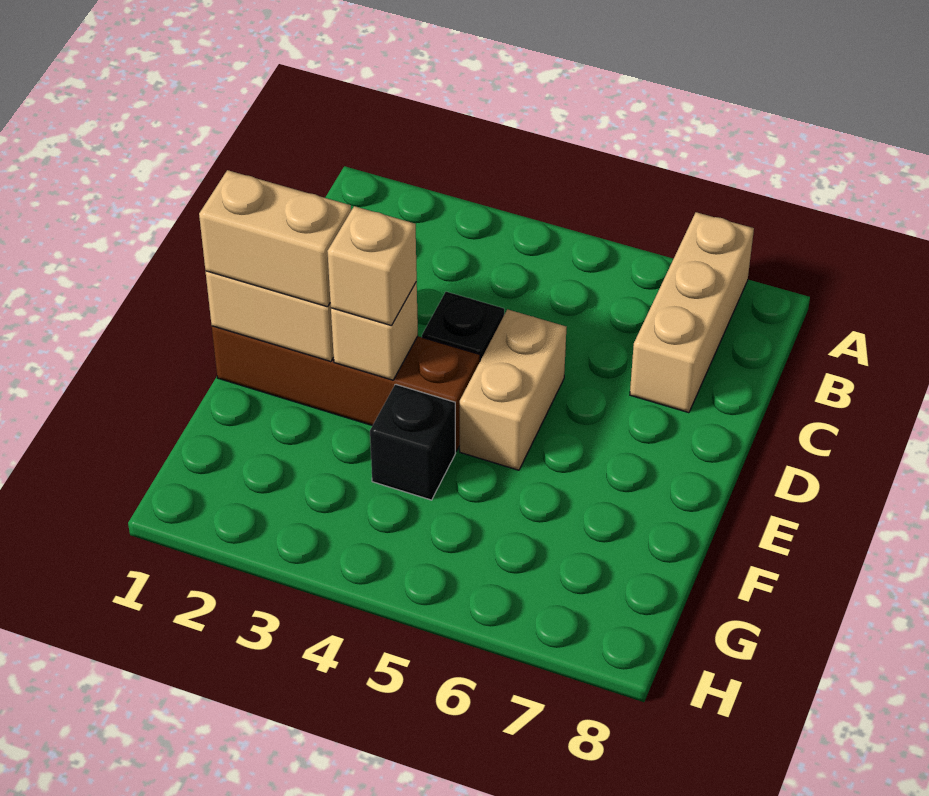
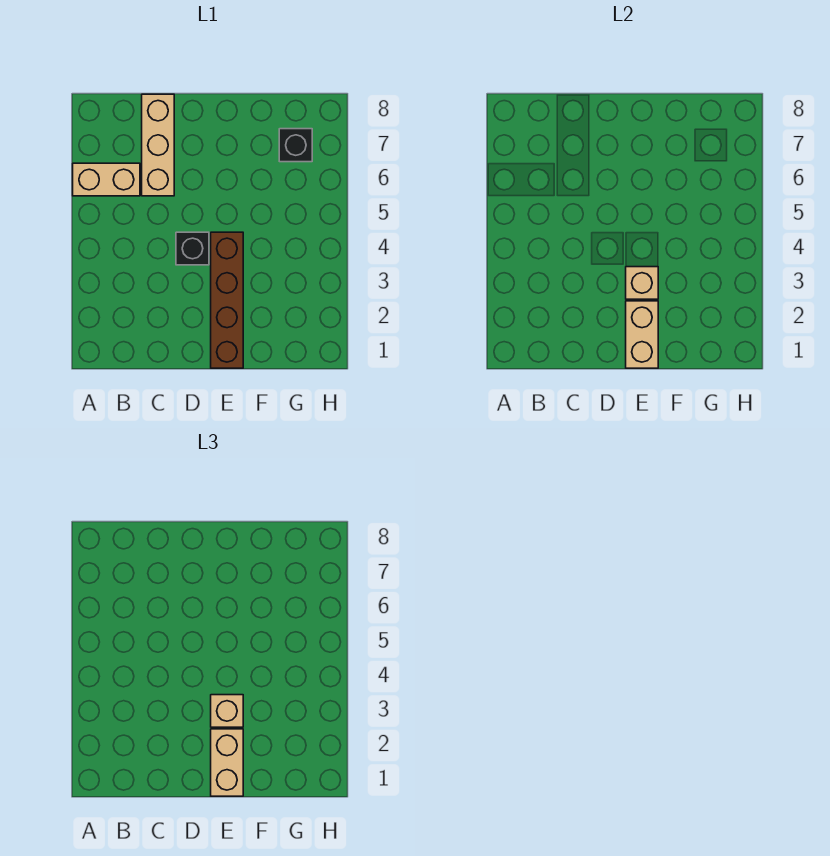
tan brick A7:C7 level 1 -> tan brick C6:C8 level 1
tan brick D5:E5 level 1 -> tan brick A6:B6 level 1
black brick F4 level 1 -> black brick G7 level 1

